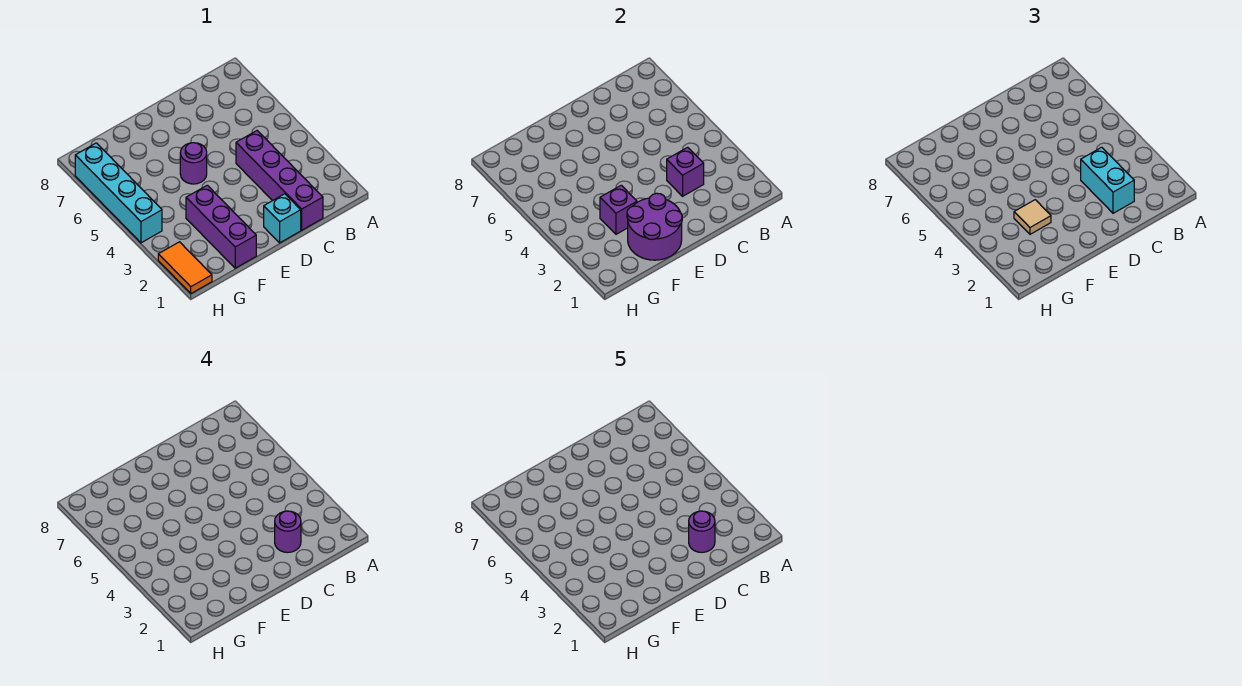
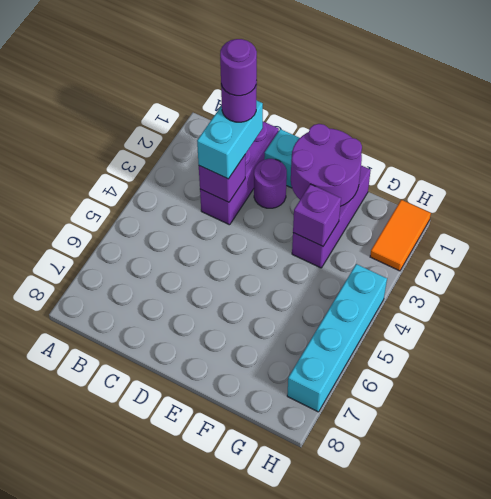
purple brick C1:C4 level 1 -> purple brick C1:C3 level 1
purple round brick E5 level 1 -> purple round brick D2 level 1
tan tile F3 level 3 -> none

